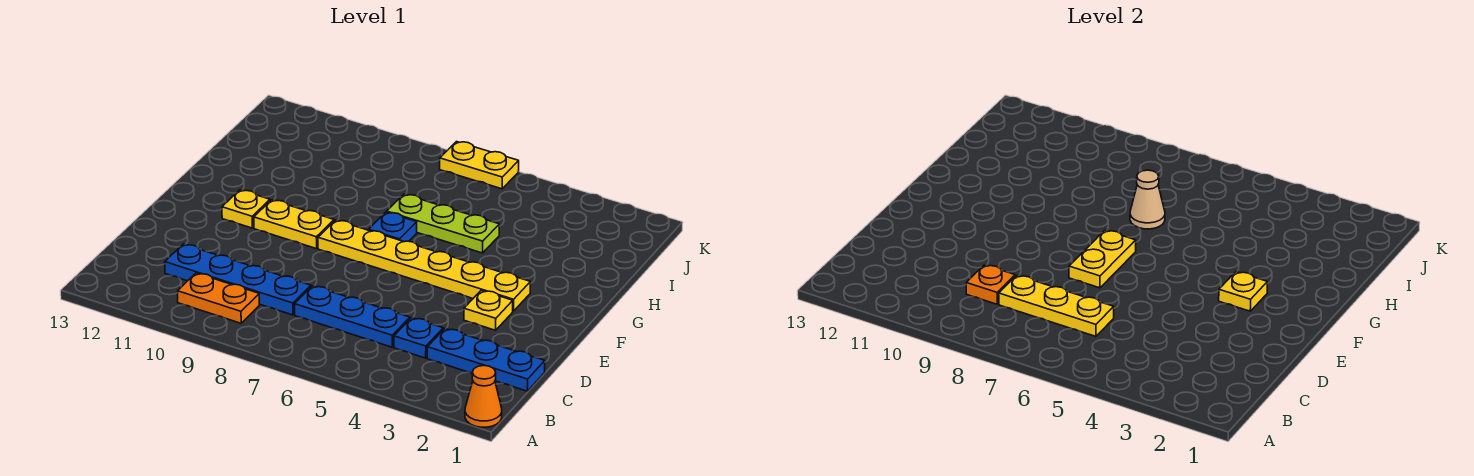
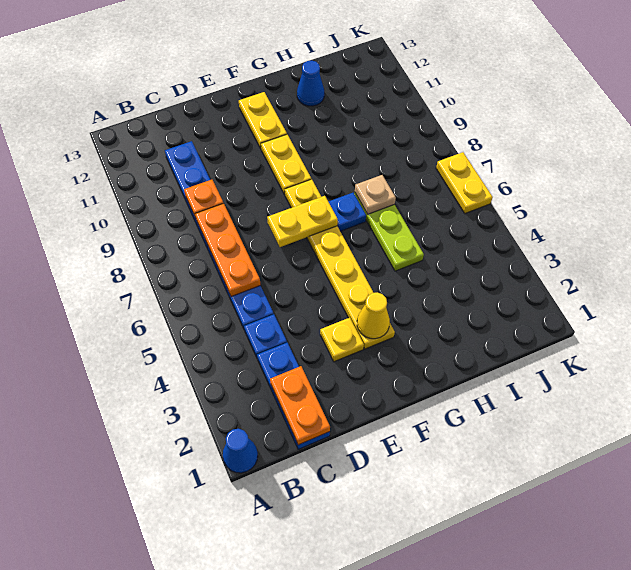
orange cone A1 level 1 -> blue cone A1 level 1
orange plate B9:B10 level 1 -> orange plate C1:C2 level 2
yellow plate C6:C8 level 2 -> orange plate C6:C8 level 2
yellow plate F3 level 2 -> yellow cone F3 level 2
yellow plate F11 level 1 -> yellow plate F11:F12 level 1
tan cone H7 level 2 -> tan plate H7 level 2
none -> blue cone H12 level 1

